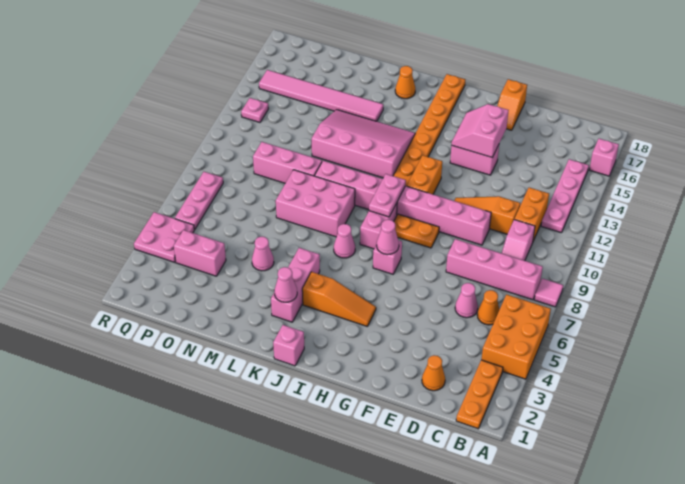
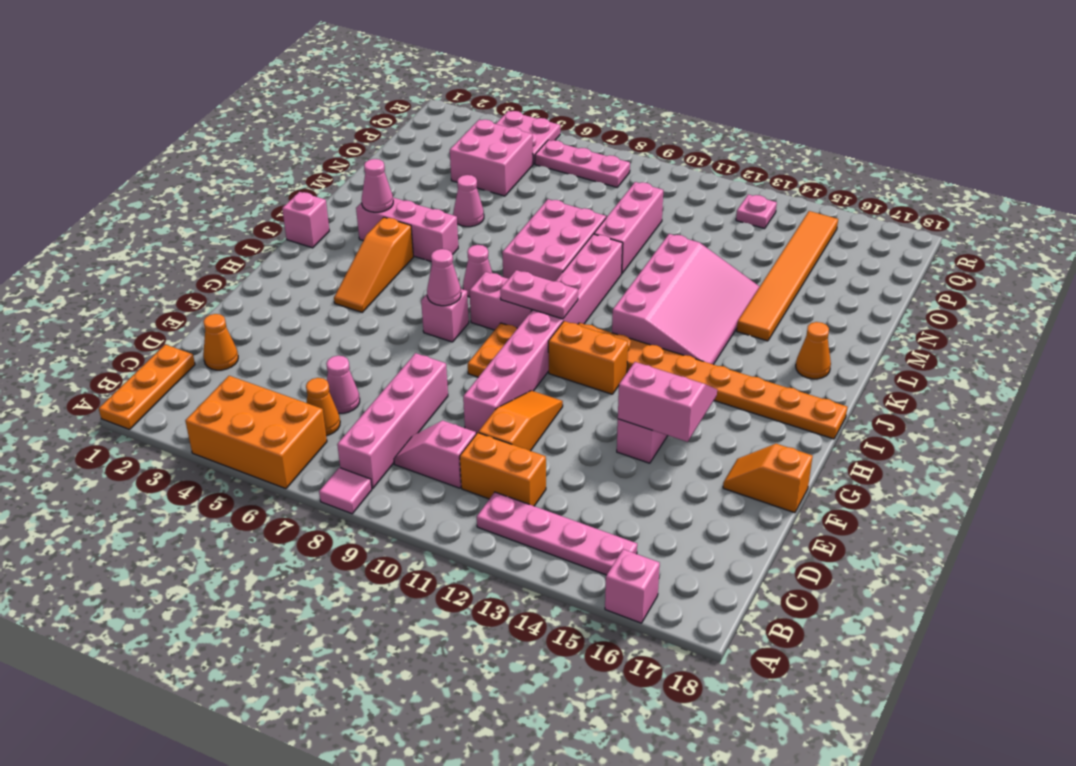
orange plate B1:B3 level 1 -> orange plate A1:C1 level 1
pink tile L15:Q15 level 1 -> orange tile L15:Q15 level 1
pink brick O4:P4 level 1 -> pink brick O4:P5 level 1

